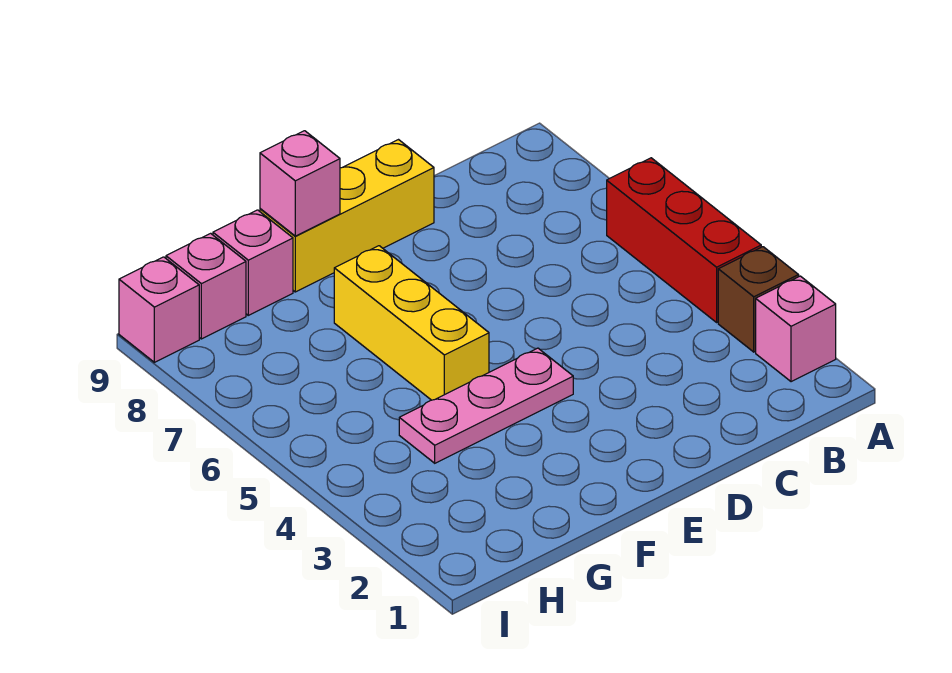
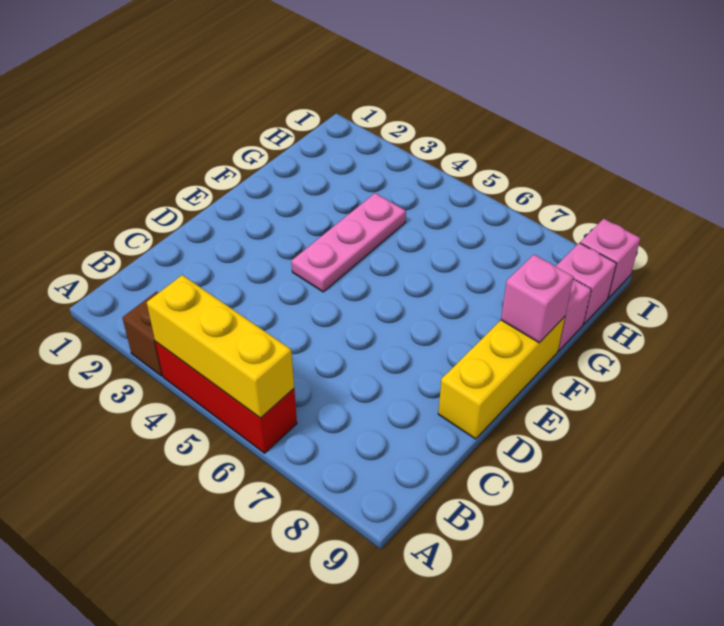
pink brick A2 level 1 -> none
yellow brick F5:F7 level 1 -> yellow brick A4:A6 level 2

